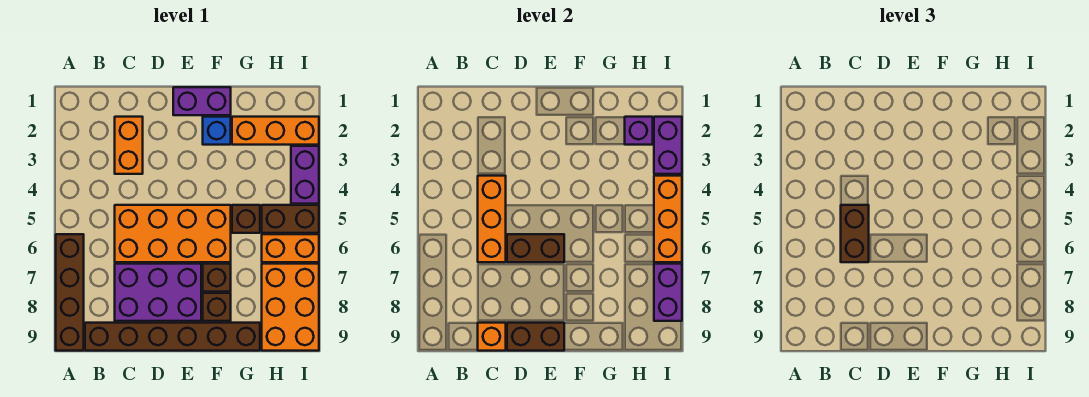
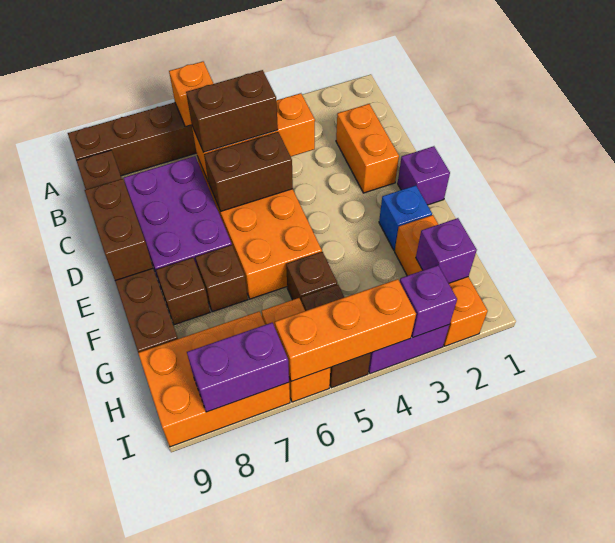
orange brick C2:C3 level 1 -> orange brick C2:D2 level 1
orange brick C9 level 2 -> orange brick A6 level 2
brown brick D6:E6 level 2 -> brown brick D5:D6 level 2
purple brick E1:F1 level 1 -> purple brick E1 level 1
purple brick I2:I3 level 2 -> purple brick I3 level 2

